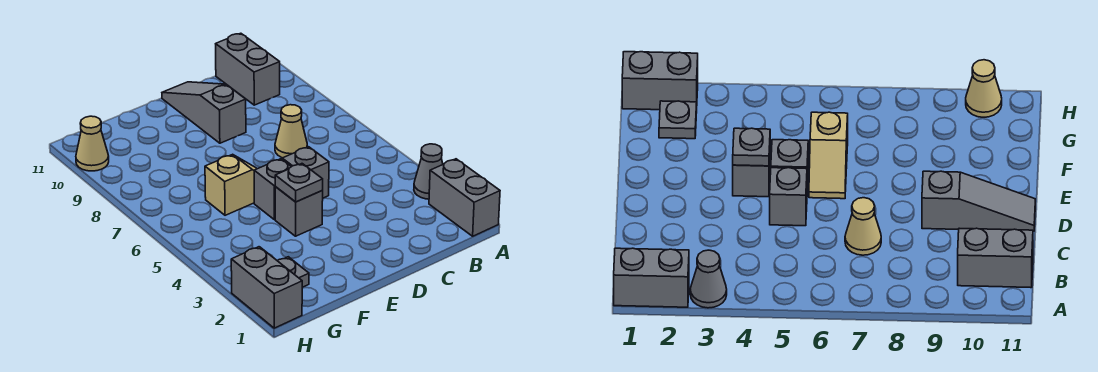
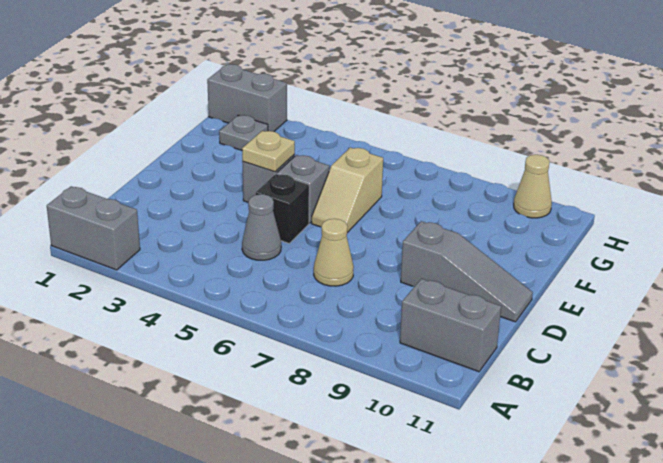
grey cone A3 level 1 -> grey cone C5 level 1
grey brick D5 level 1 -> black brick D5 level 1
grey plate E4 level 2 -> tan plate E4 level 2

